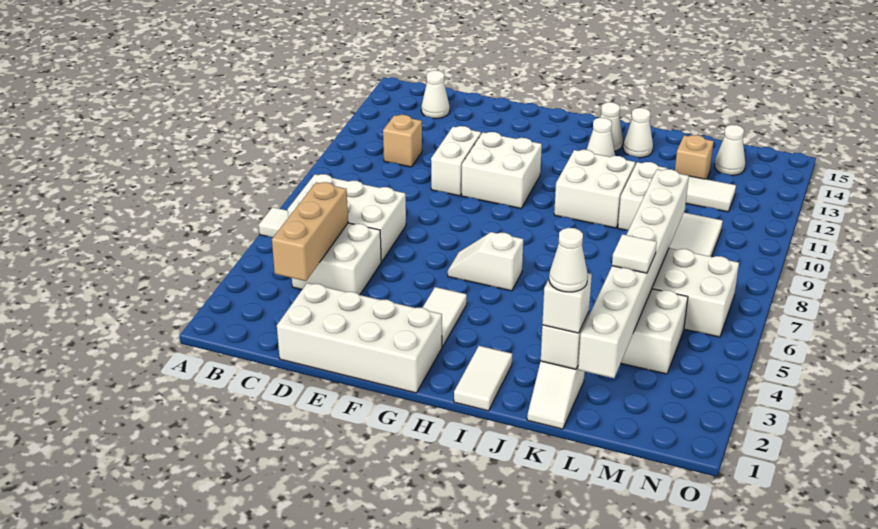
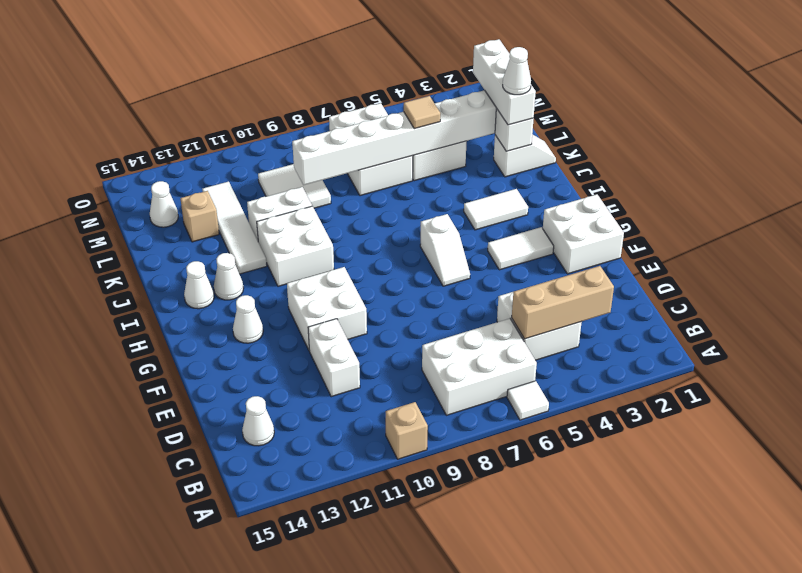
white brick B6:D7 level 1 -> white brick B6:C8 level 1
tan brick C11 level 1 -> tan brick A10 level 1
white brick D1:G2 level 1 -> white brick F1:G2 level 1
white brick E10:E11 level 1 -> white brick D11:E11 level 1
white tile I1:I2 level 1 -> white tile I3:I4 level 1
white cone J14 level 1 -> white cone G13 level 1
white brick K2 level 3 -> white brick K2:M2 level 3
white tile L5 level 3 -> tan tile L5 level 3

